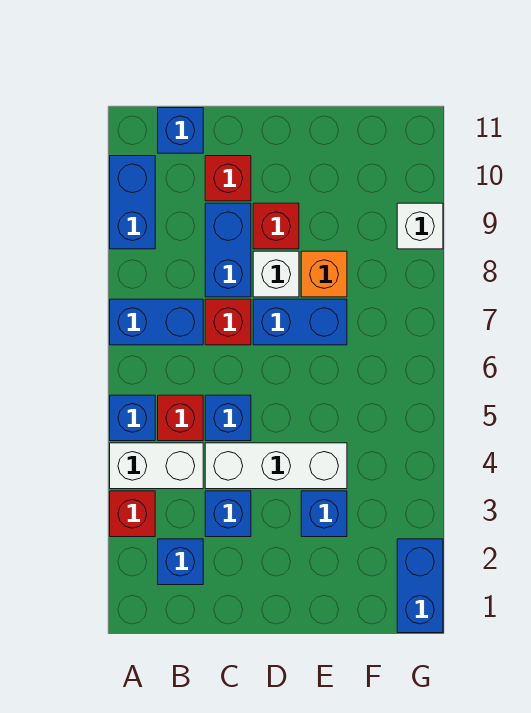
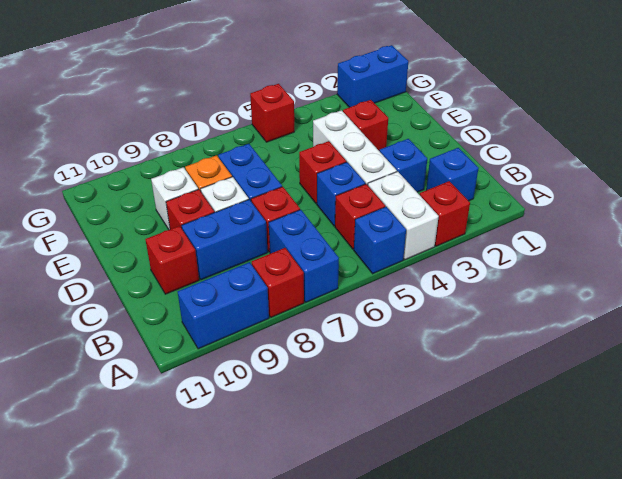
none -> red brick A8 level 1
blue brick B11 level 1 -> none
none -> red brick D5 level 1
blue brick E3 level 1 -> red brick E3 level 1
none -> red brick G5 level 1
white brick G9 level 1 -> white brick E9 level 1

